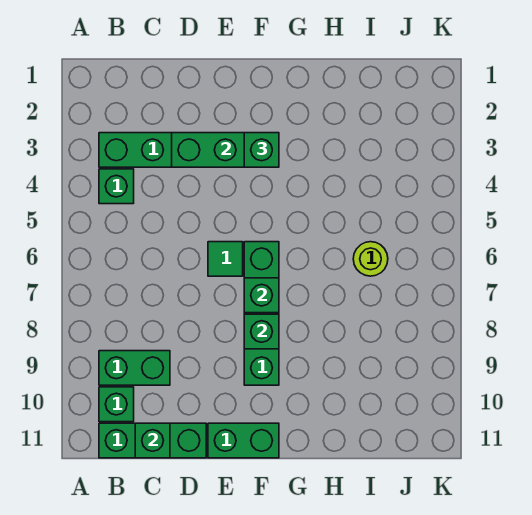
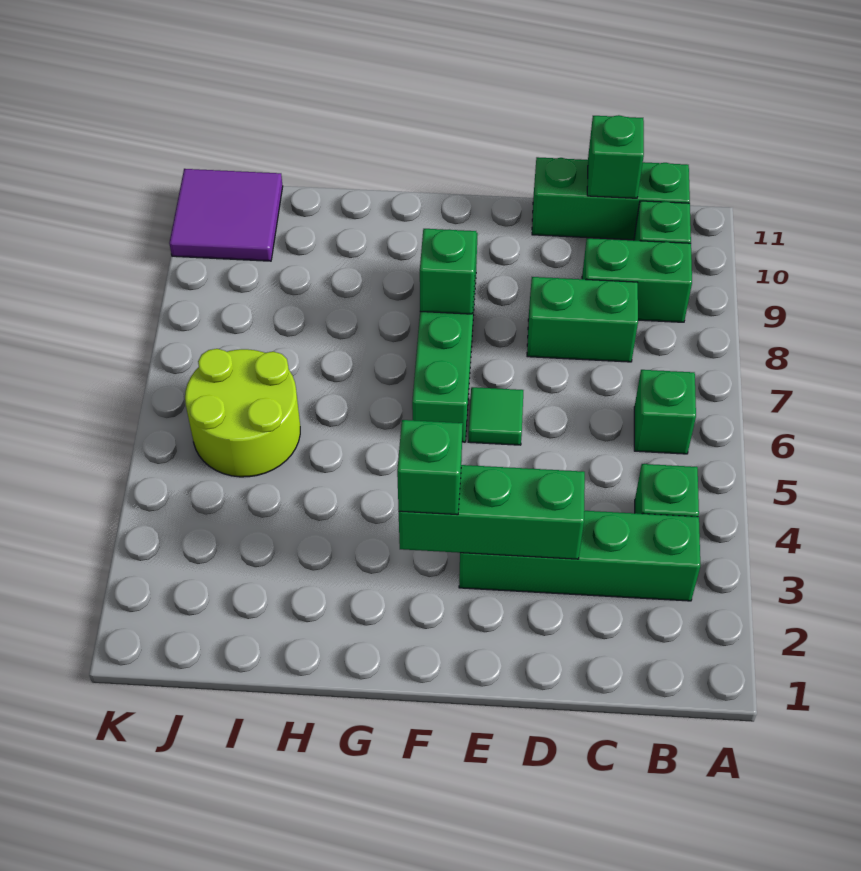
green brick E11:F11 level 1 -> green brick C8:D8 level 1
green brick F7 level 2 -> green brick B6 level 1
lime round brick I6 level 1 -> lime round brick I5:J6 level 1
none -> purple tile J10:K11 level 1

